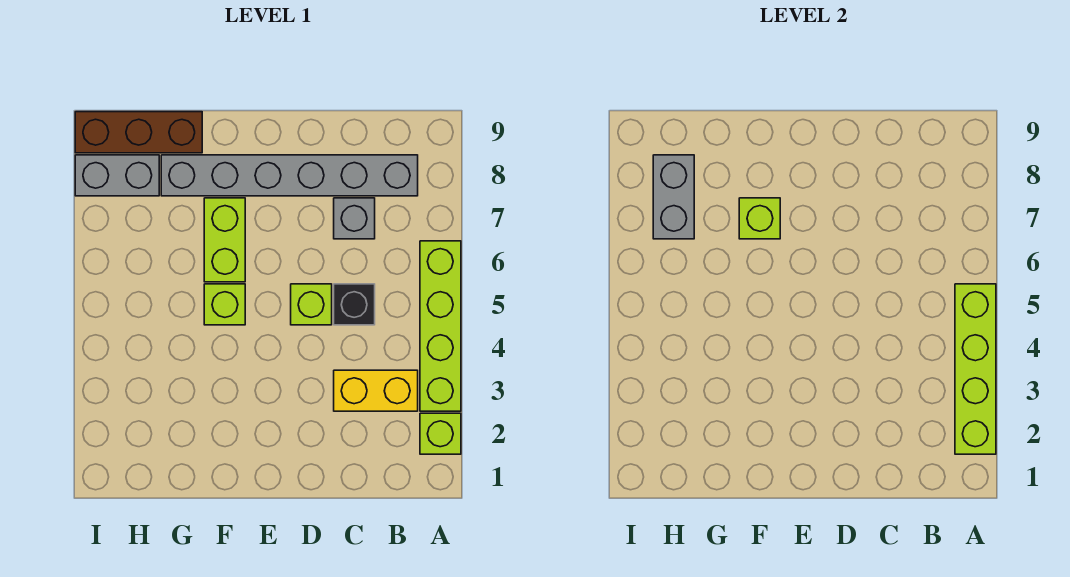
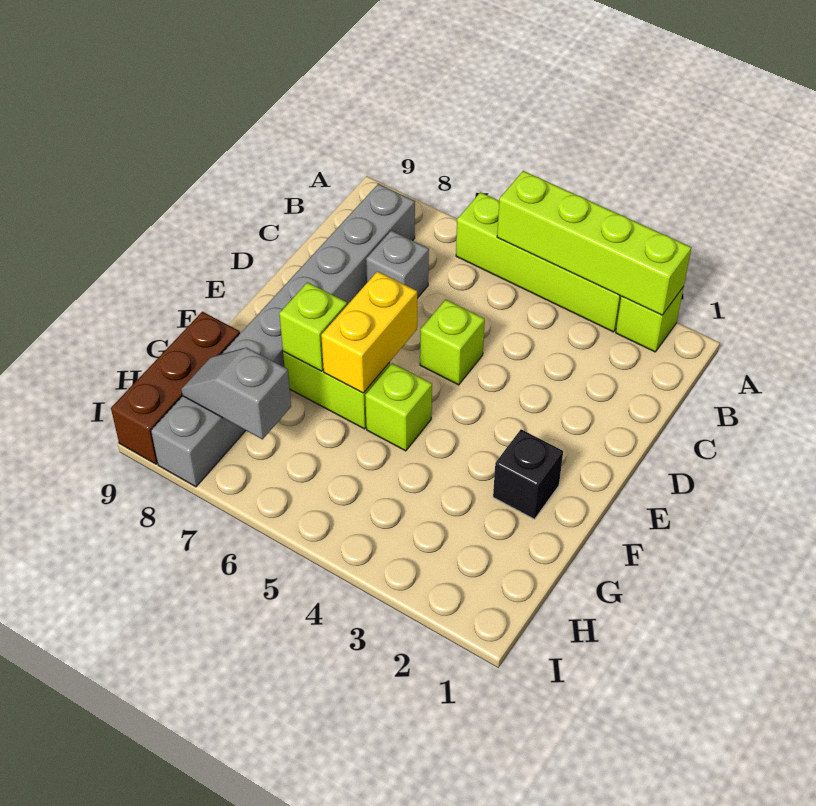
yellow brick B3:C3 level 1 -> yellow brick E6:F6 level 2
black brick C5 level 1 -> black brick F2 level 1
grey brick H7:H8 level 2 -> grey slope H7:H8 level 2 top 7

